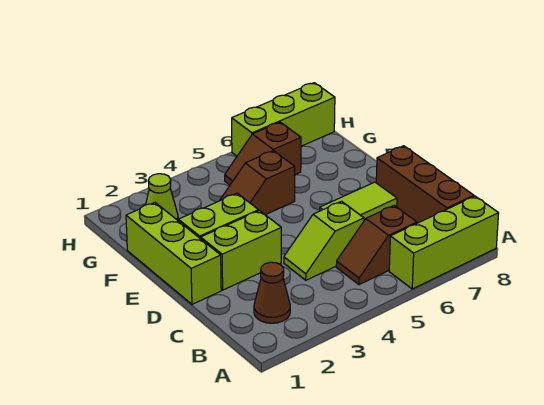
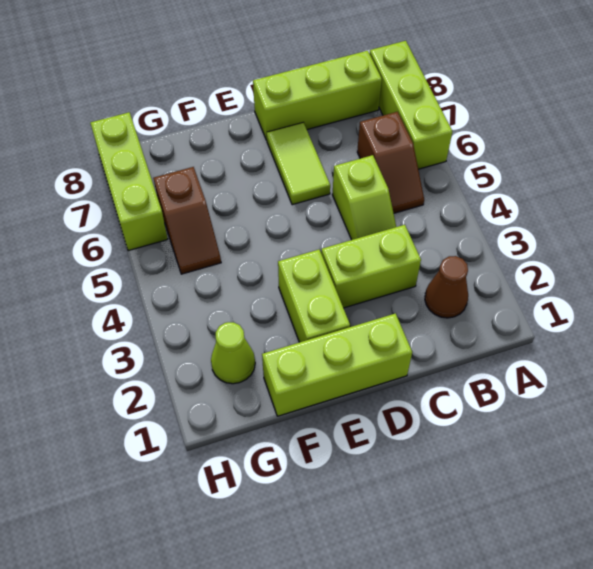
brown brick B8:D8 level 1 -> lime brick B8:D8 level 1
lime brick D2:D3 level 1 -> lime brick C3:D3 level 1
brown slope F4:F5 level 1 top 5 -> none

